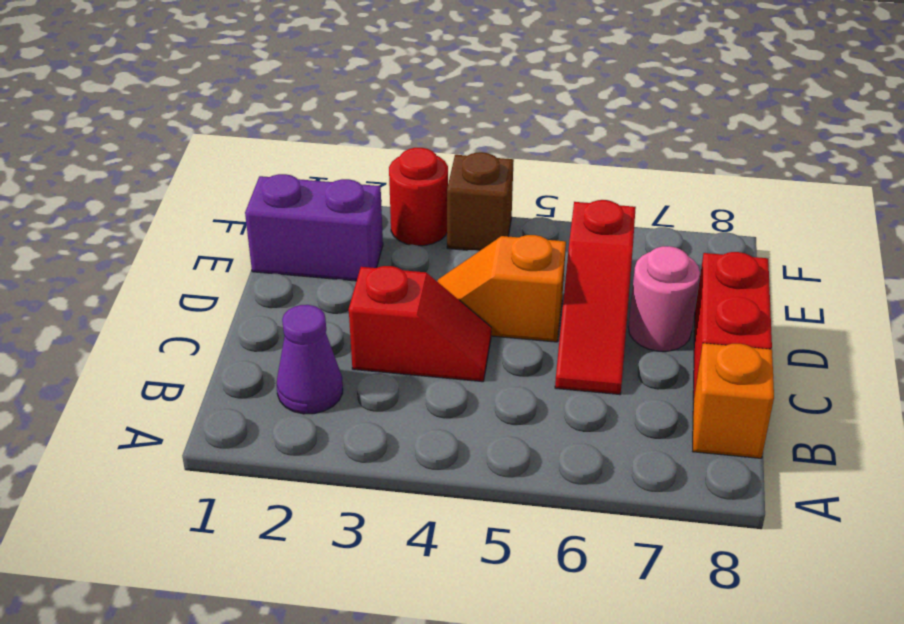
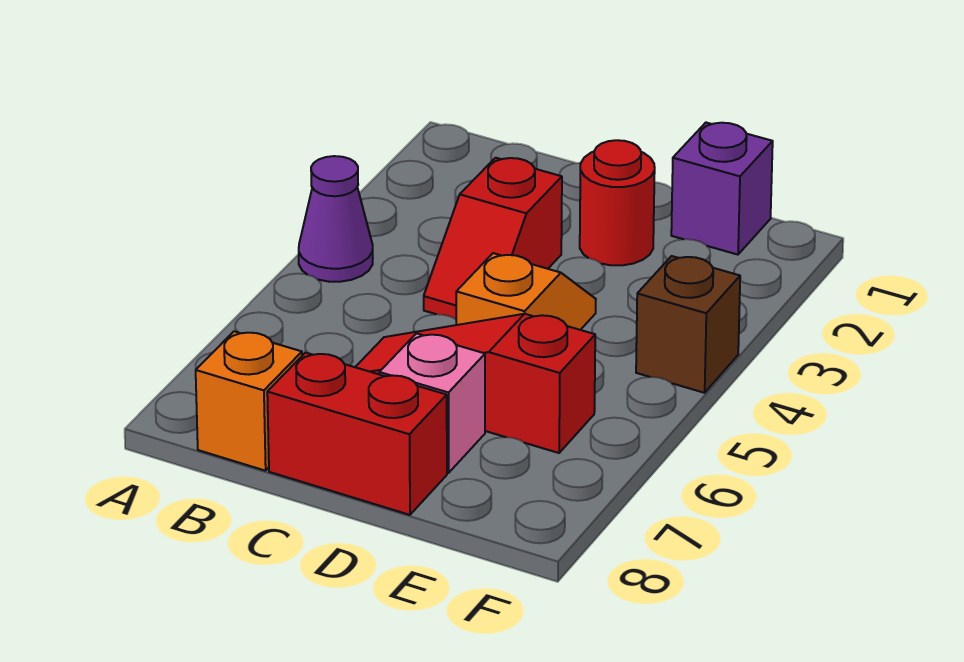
purple cone B2 level 1 -> purple cone A4 level 1
pink round brick D7 level 1 -> pink brick D7 level 1
purple brick E1:E2 level 1 -> purple brick E1 level 1
red round brick F3 level 1 -> red round brick D2 level 1

